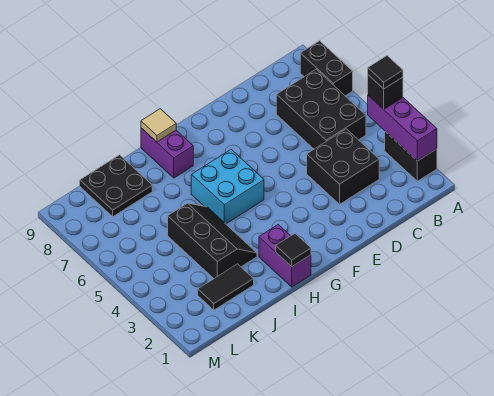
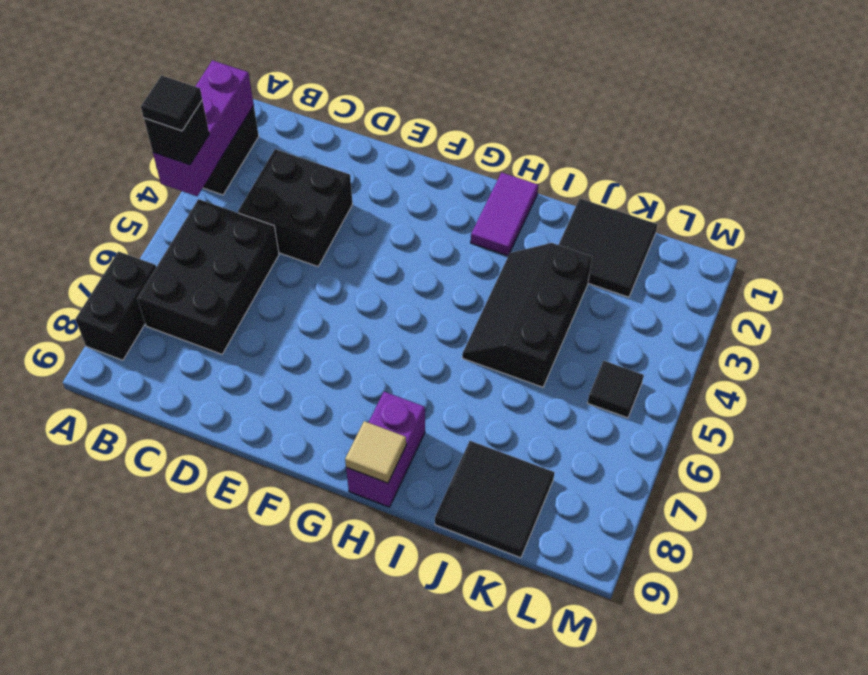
cyan brick G5:H6 level 1 -> none
purple brick H1:H2 level 1 -> purple tile H1:H2 level 1
black tile H1 level 2 -> black tile L5 level 1
black tile J2:K2 level 1 -> black tile J1:K2 level 1
black plate J8:K9 level 1 -> black tile J8:K9 level 1

